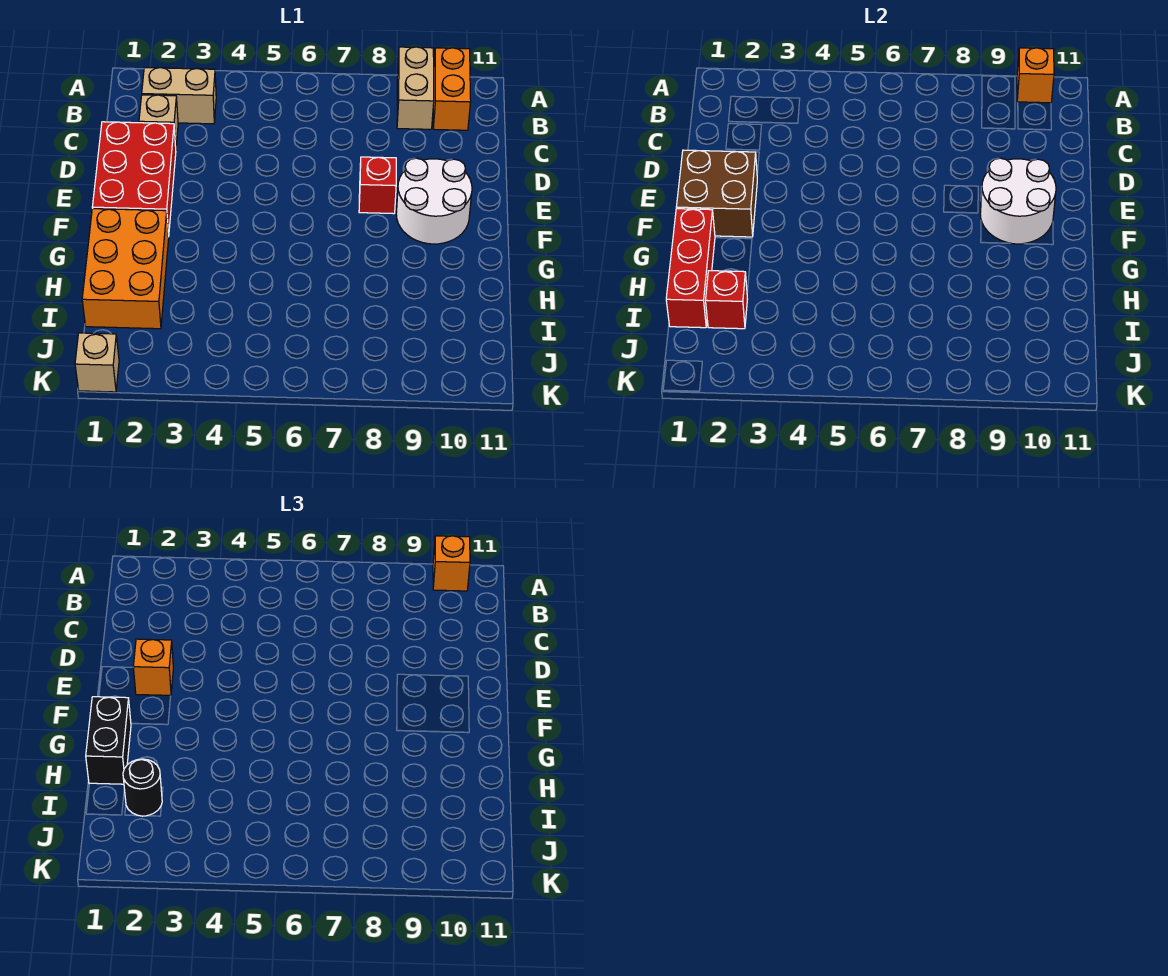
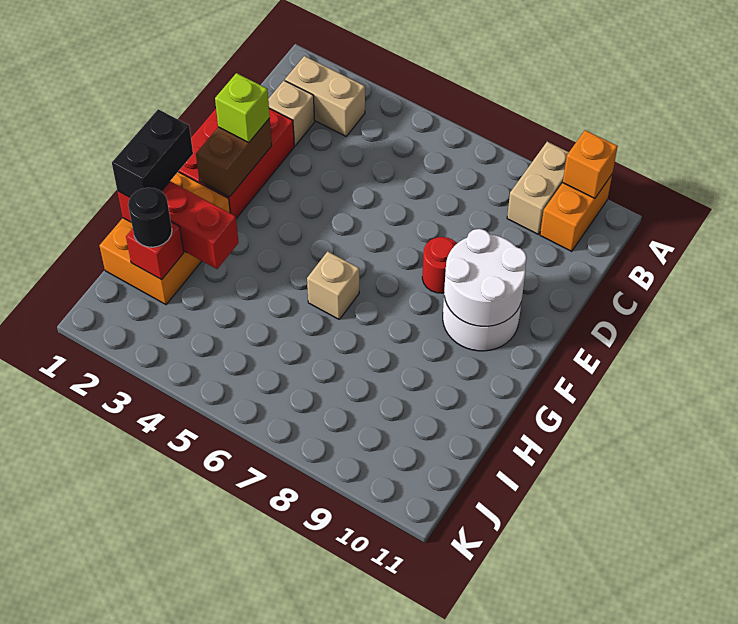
orange brick A10 level 3 -> none
brown brick E1:F2 level 2 -> brown brick E2:F2 level 2
orange brick E2 level 3 -> lime brick E2 level 3
red brick E8 level 1 -> red round brick E8 level 1
red brick G1:I1 level 2 -> red brick H1:H3 level 2
tan brick K1 level 1 -> tan brick G6 level 1

